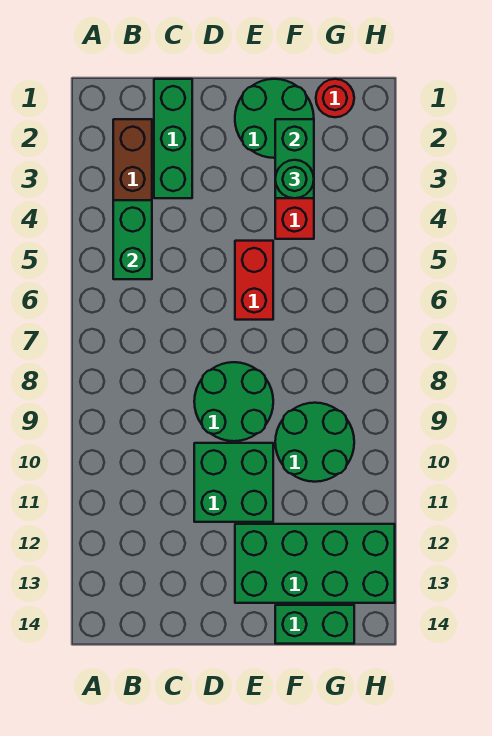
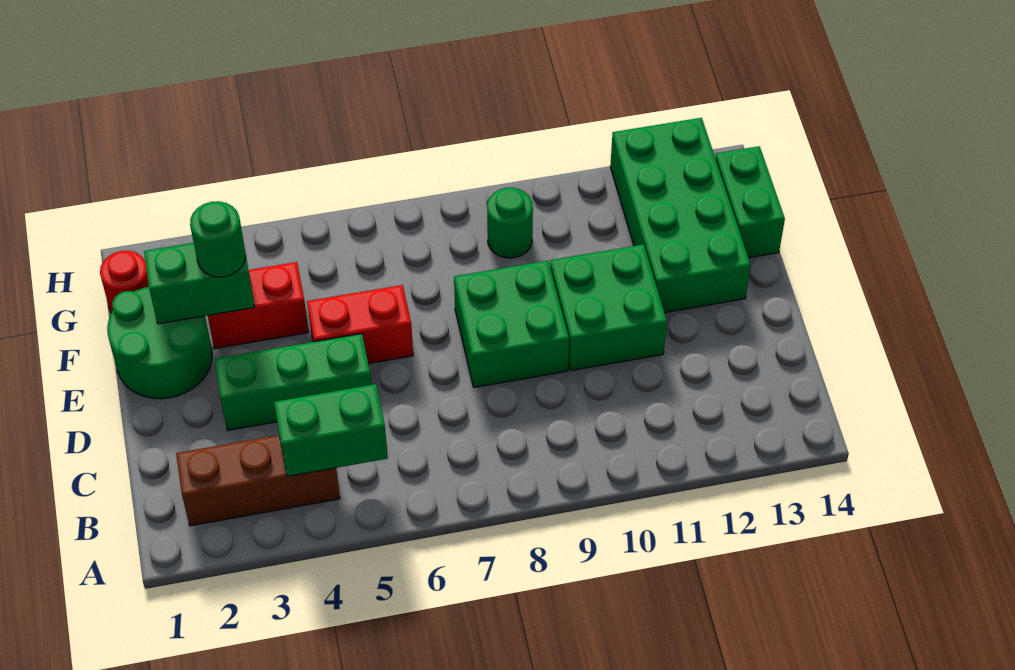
green brick C1:C3 level 1 -> green brick D3:D5 level 1
green round brick D8:E9 level 1 -> green brick D8:E9 level 1
green round brick F9:G10 level 1 -> green round brick G9 level 1

